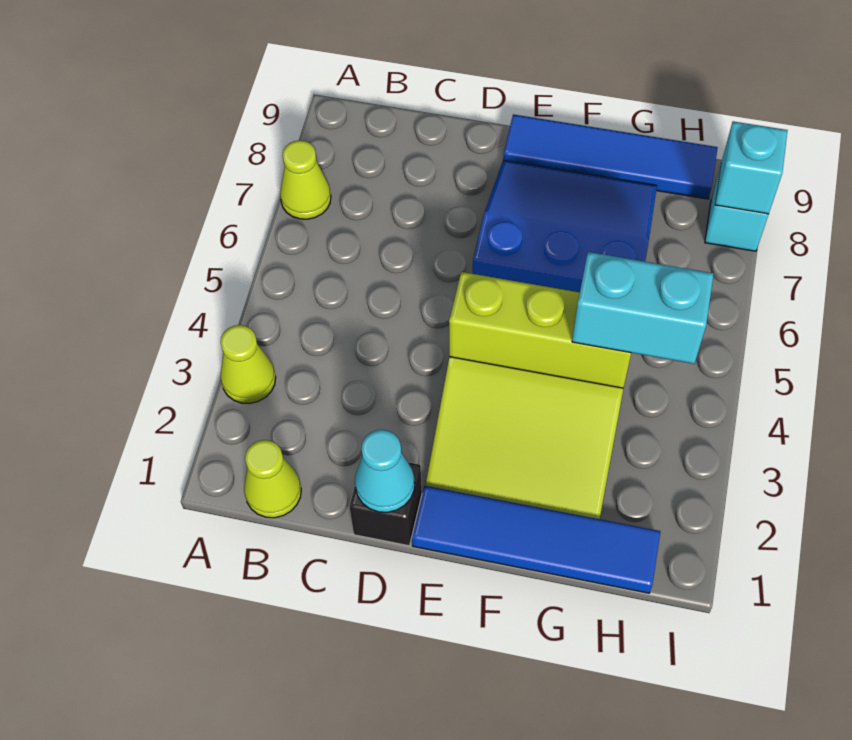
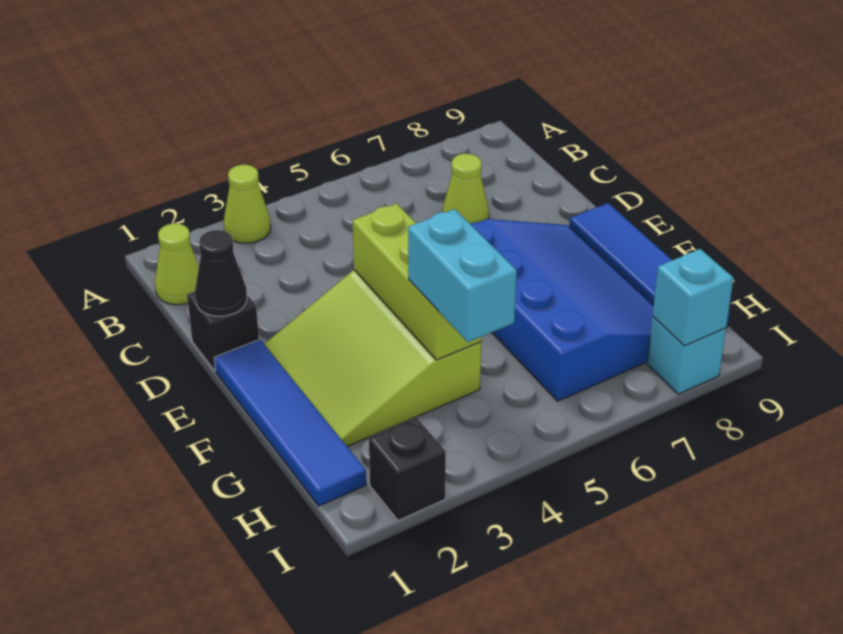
lime cone A7 level 1 -> lime cone C7 level 1
cyan cone D1 level 2 -> black cone D1 level 2
blue slope E6:G8 level 1 top 6 -> blue slope E6:H8 level 1 top 6
none -> black brick I2 level 1

